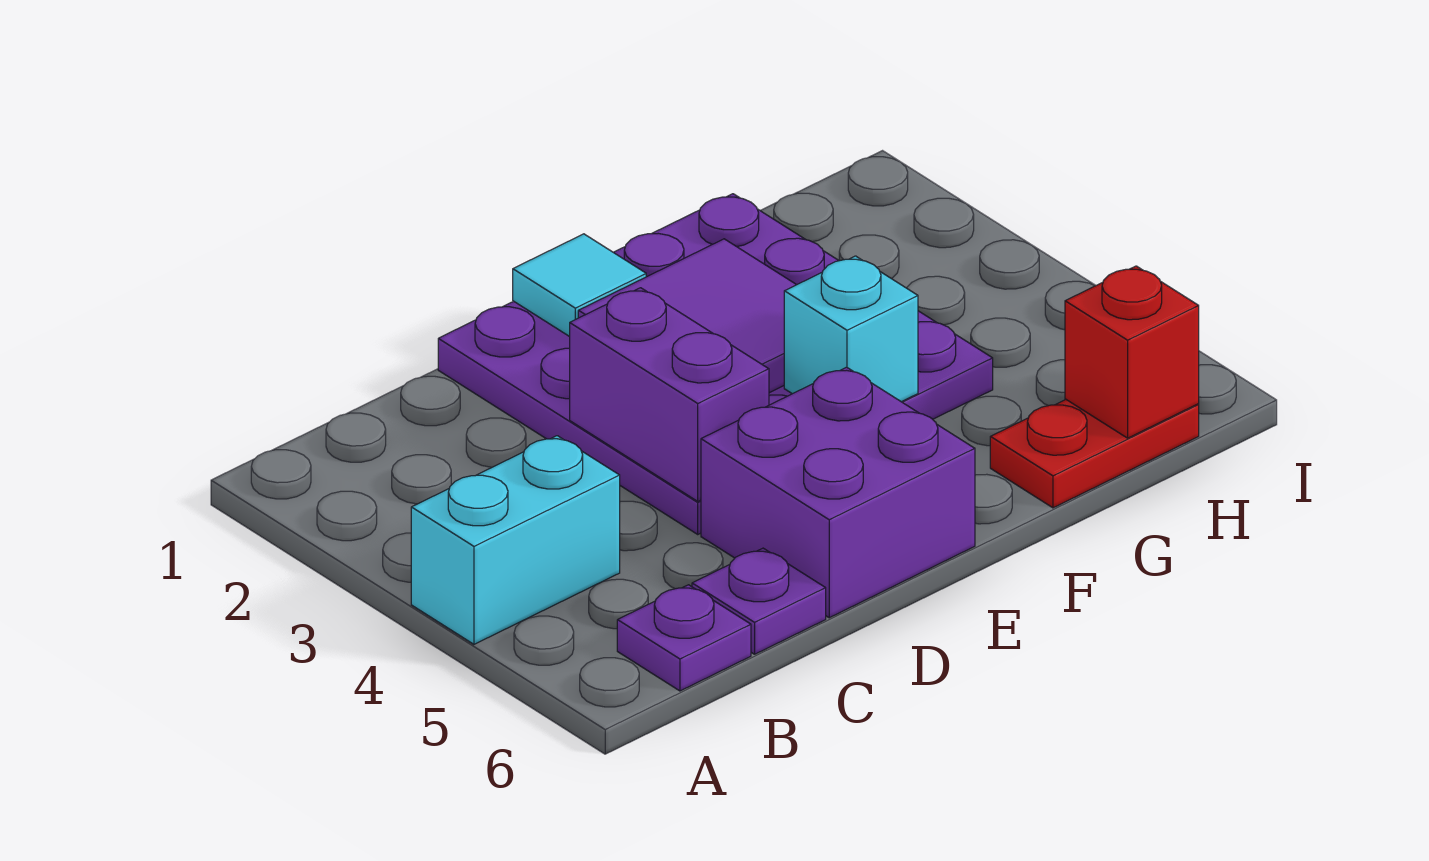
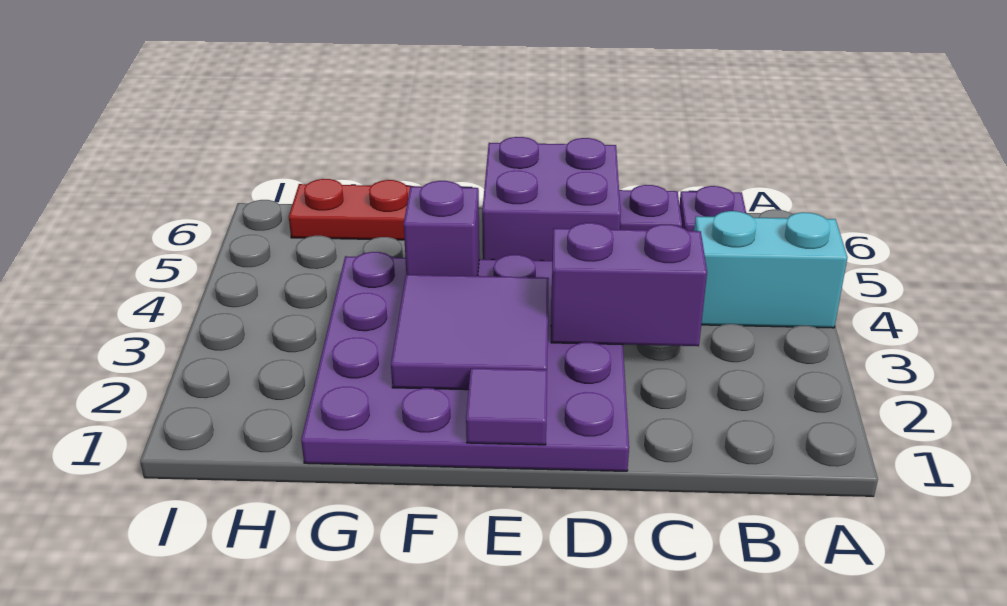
purple brick D3:D4 level 2 -> purple brick C3:D3 level 2
cyan tile E1 level 2 -> purple tile E1 level 2
cyan brick F4 level 2 -> purple brick F4 level 2
red brick H6 level 2 -> none

